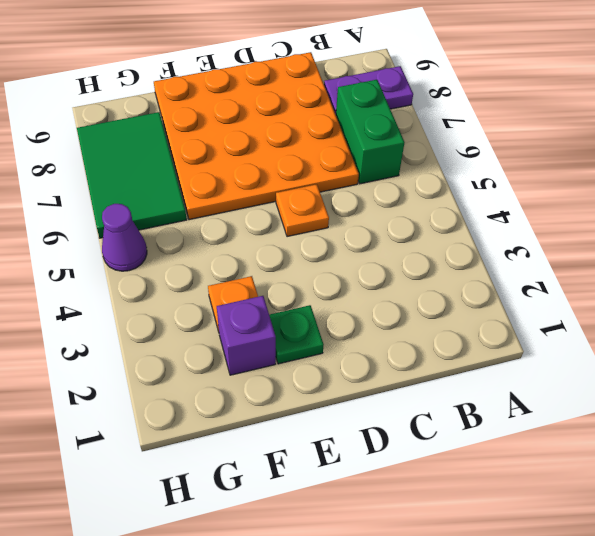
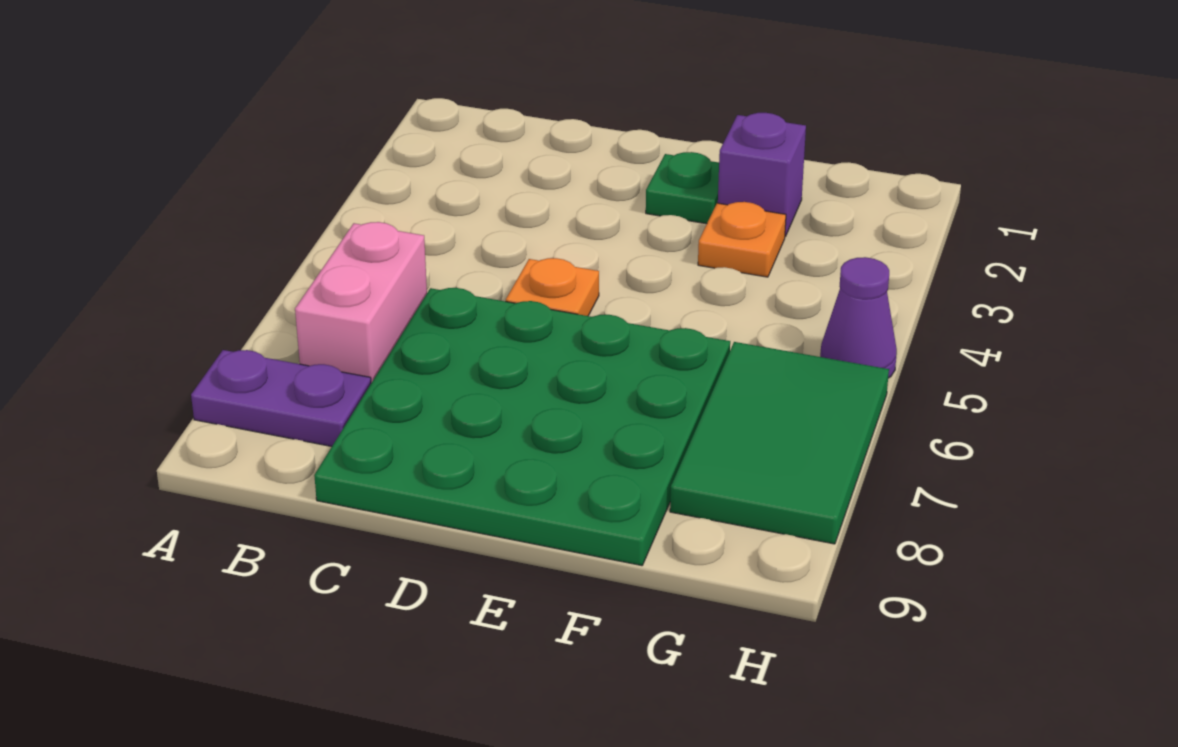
green brick B6:B7 level 1 -> pink brick B6:B7 level 1
orange plate C6:F9 level 1 -> green plate C6:F9 level 1

